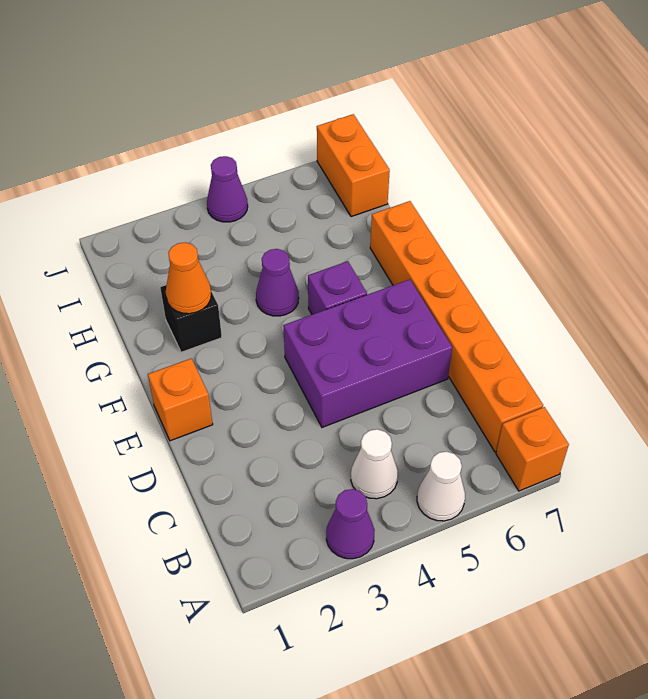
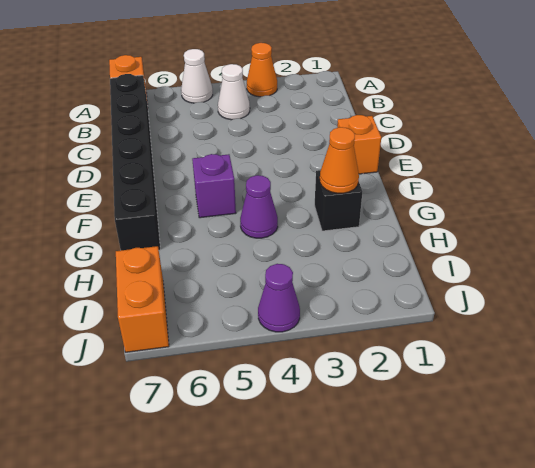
purple cone A3 level 1 -> orange cone A3 level 1
orange brick B7:G7 level 1 -> black brick B7:G7 level 1
purple brick D4:E6 level 1 -> none

